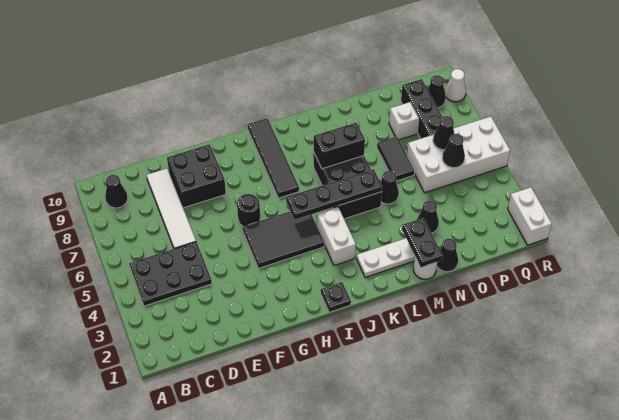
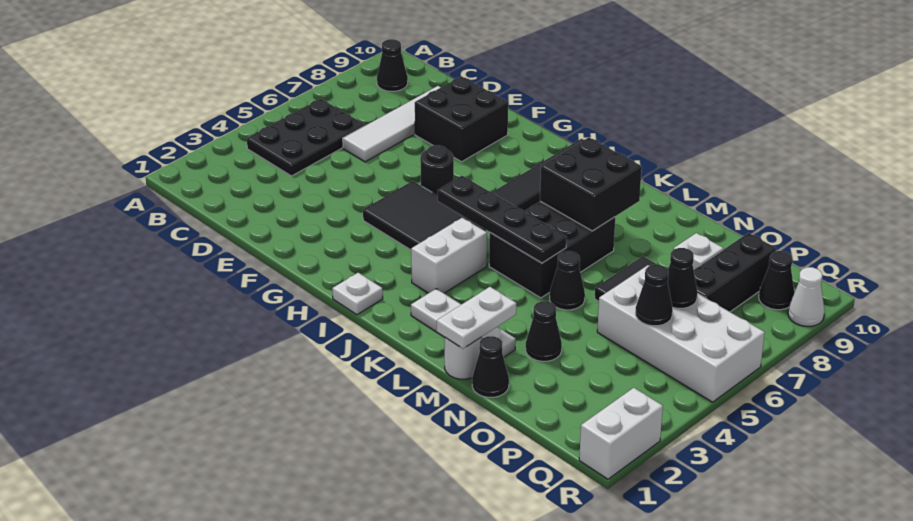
black plate B4:D5 level 1 -> black plate B4:C6 level 1
black plate I1 level 1 -> white plate I1 level 1
black brick K7:L7 level 2 -> black brick K7:L8 level 2
black plate M1:M2 level 2 -> white plate M1:M2 level 2

